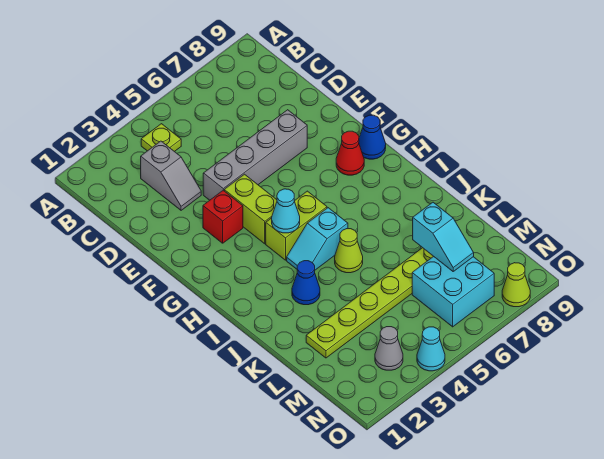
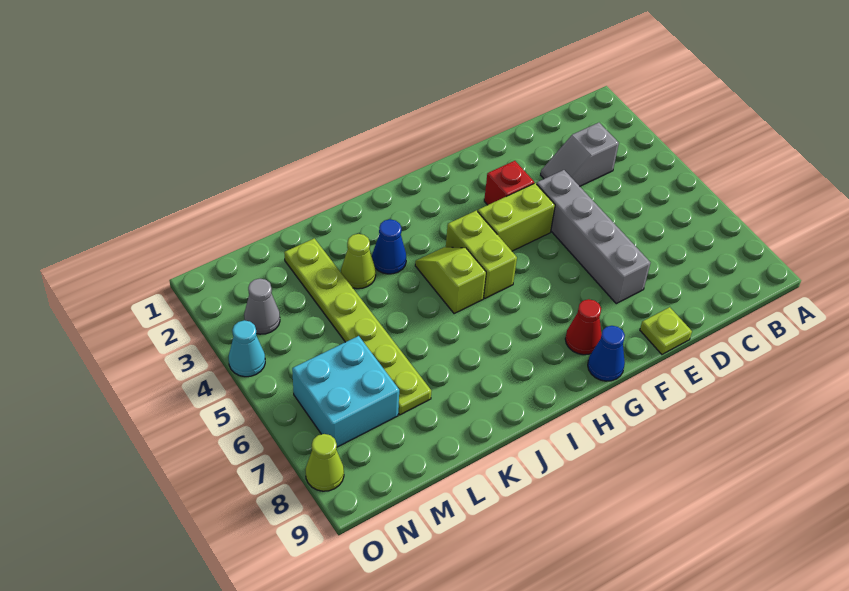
lime plate B4 level 1 -> lime plate E9 level 1
cyan cone H4 level 2 -> none
cyan slope I4:I5 level 1 top 5 -> lime slope I4:I5 level 1 top 5
lime cone J5 level 1 -> lime cone K3 level 1
cyan slope L7:M7 level 2 top L -> none

